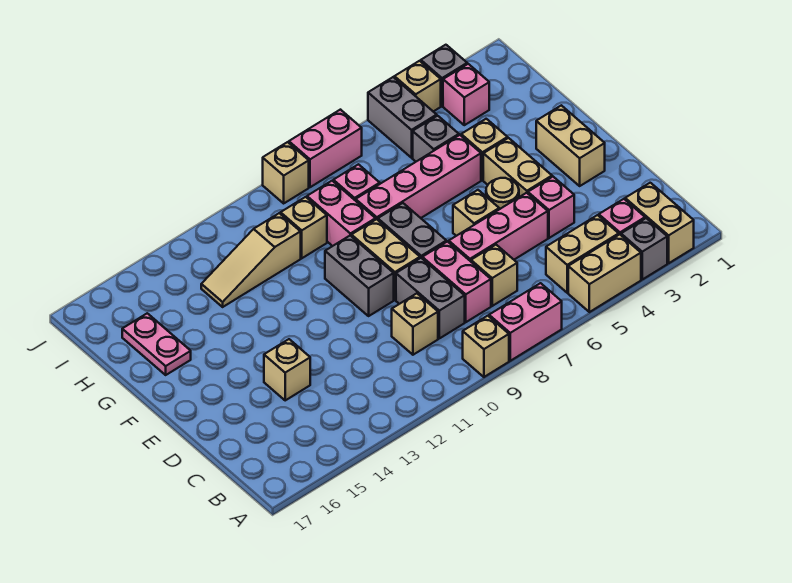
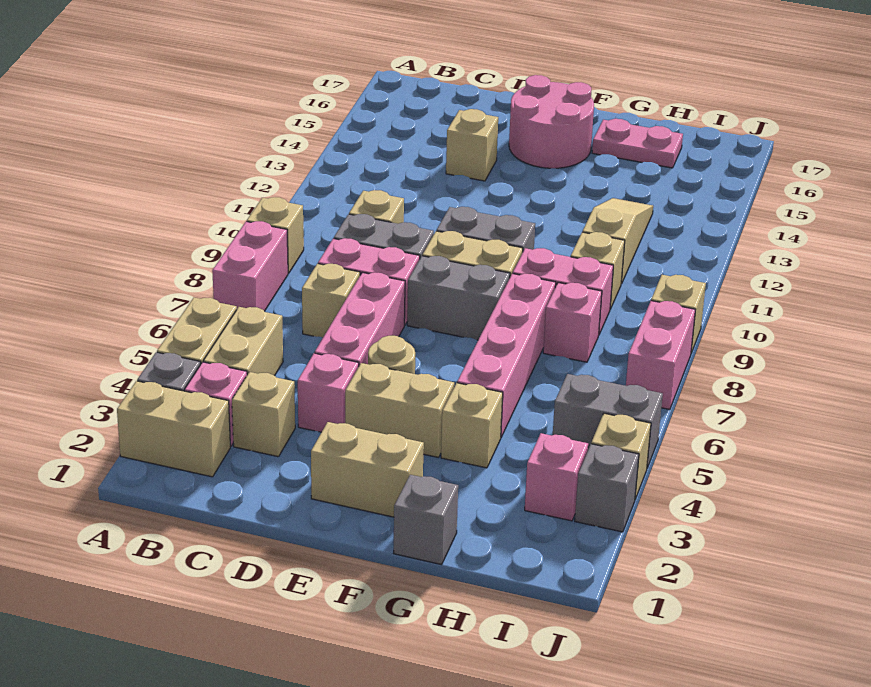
tan brick E6 level 1 -> tan brick C3 level 1
none -> pink round brick E15:F16 level 1
grey brick H5 level 1 -> grey brick G1 level 1

